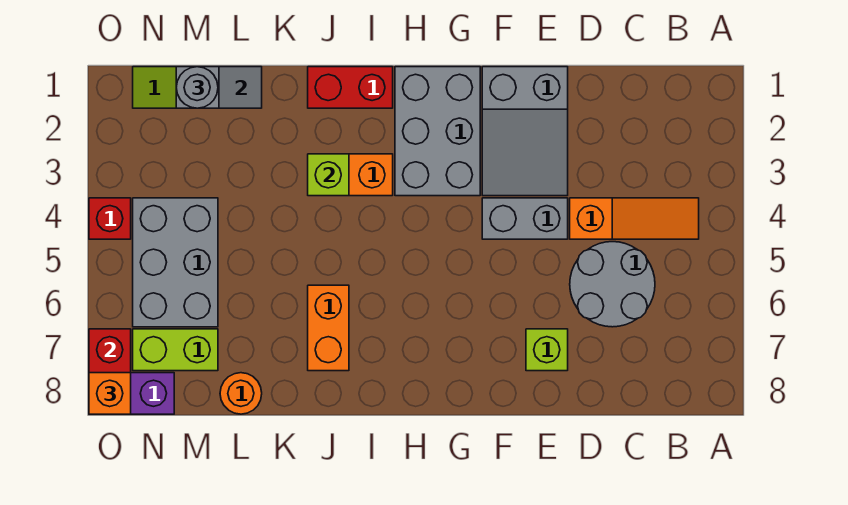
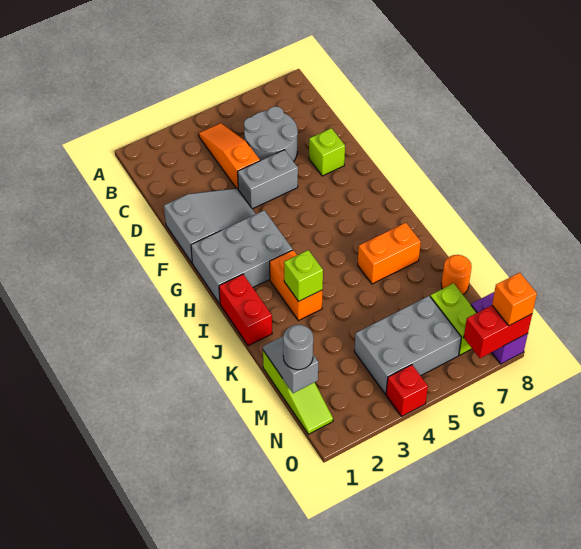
grey brick E4:F4 level 1 -> grey brick E4:E5 level 1

